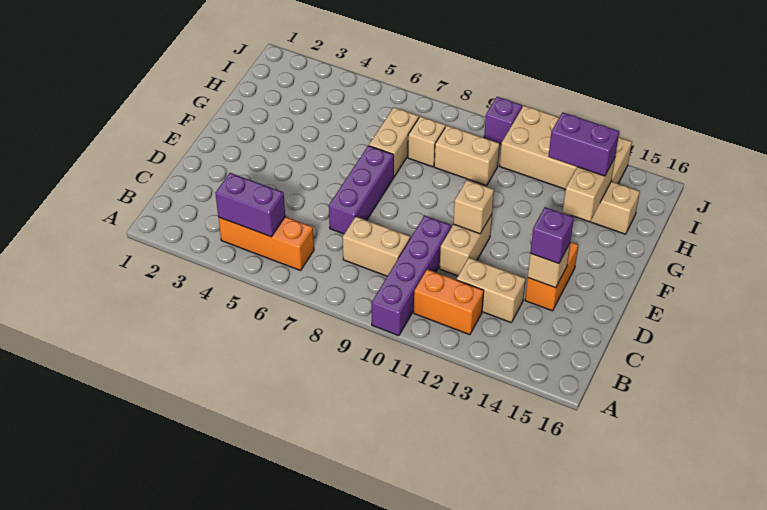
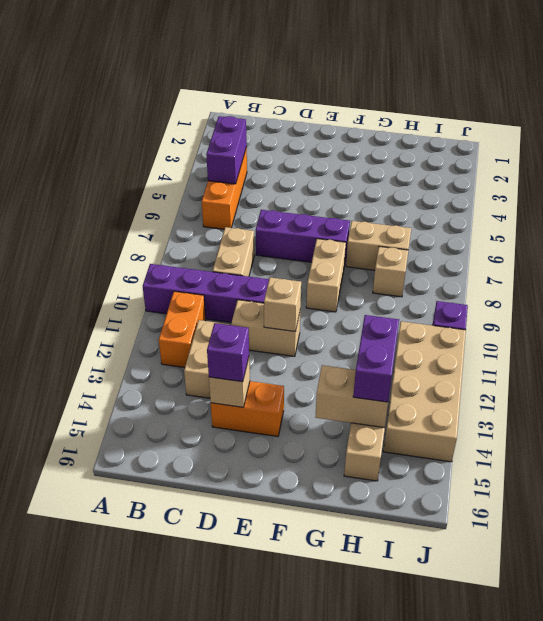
tan brick H9:H10 level 1 -> tan brick F8:F9 level 1

